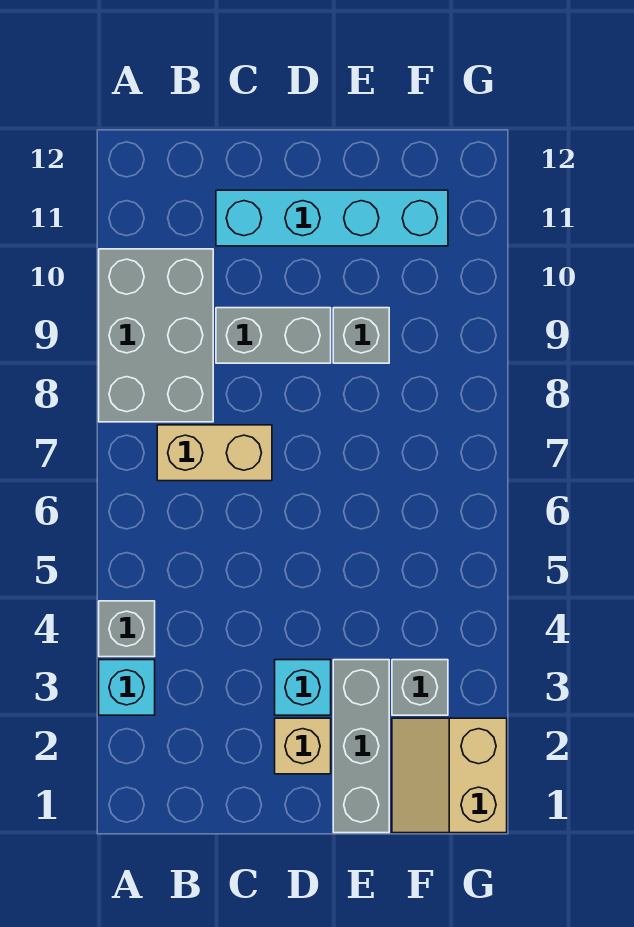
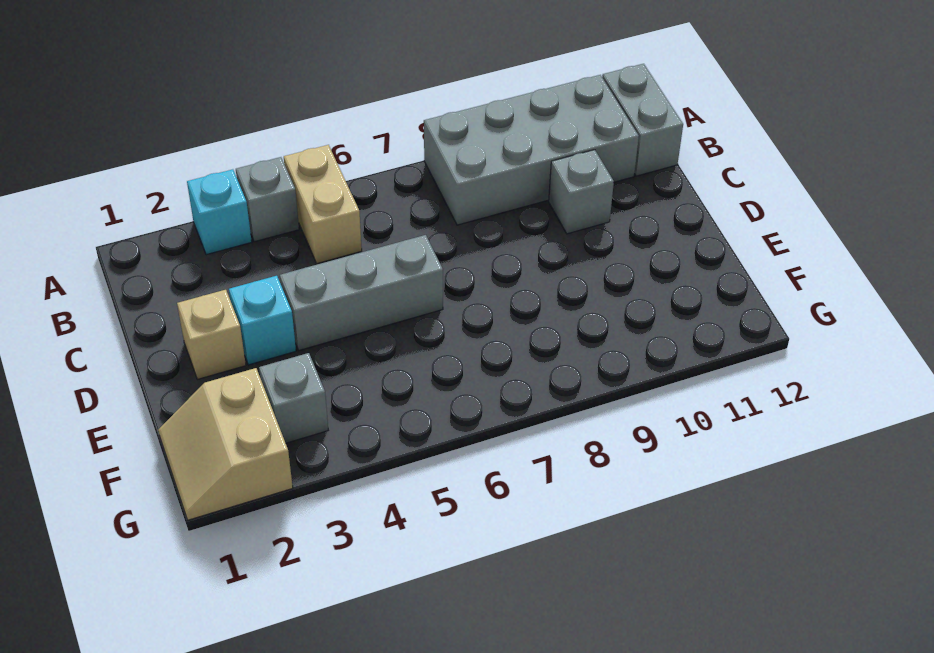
grey brick A8:B10 level 1 -> grey brick A8:B11 level 1
tan brick B7:C7 level 1 -> tan brick A5:B5 level 1
grey brick C9:D9 level 1 -> grey brick A12:B12 level 1
cyan brick C11:F11 level 1 -> none
grey brick E1:E3 level 1 -> grey brick D4:D6 level 1
grey brick E9 level 1 -> grey brick C10 level 1
tan slope F1:G2 level 1 top G -> tan slope F1:G2 level 1 top 2

